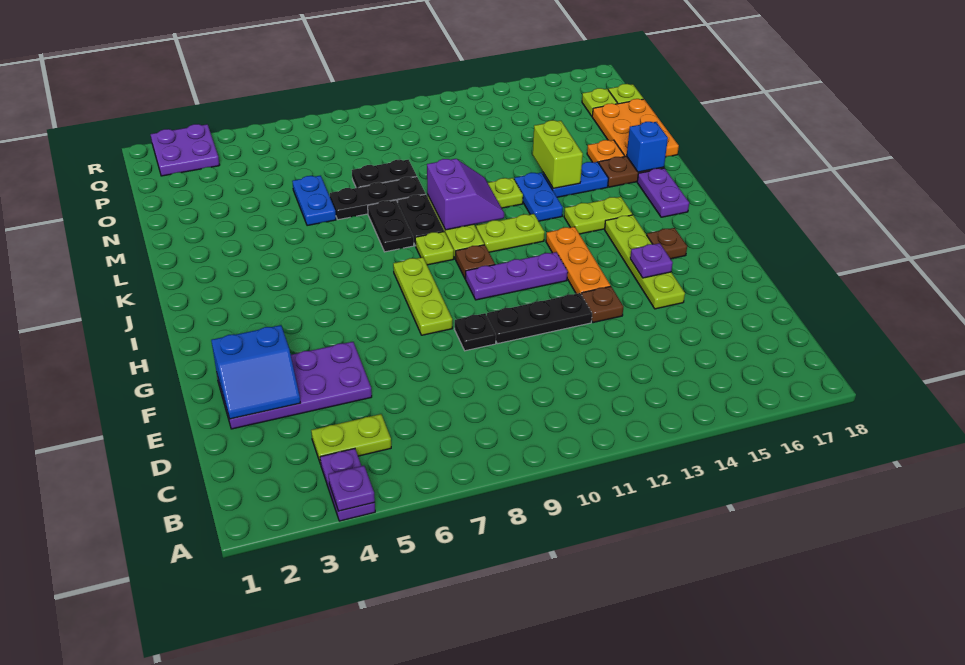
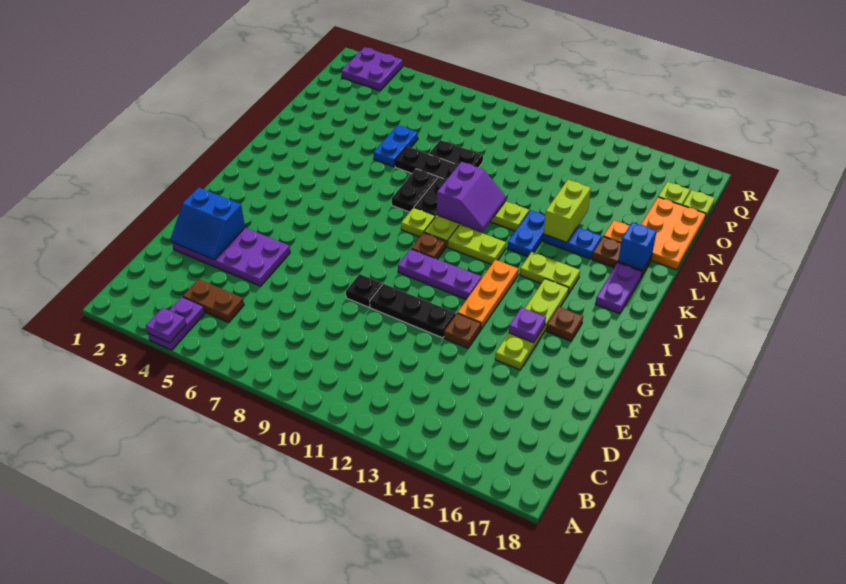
lime plate C4:C5 level 1 -> brown plate C4:C5 level 1
lime plate G8:I8 level 1 -> none

